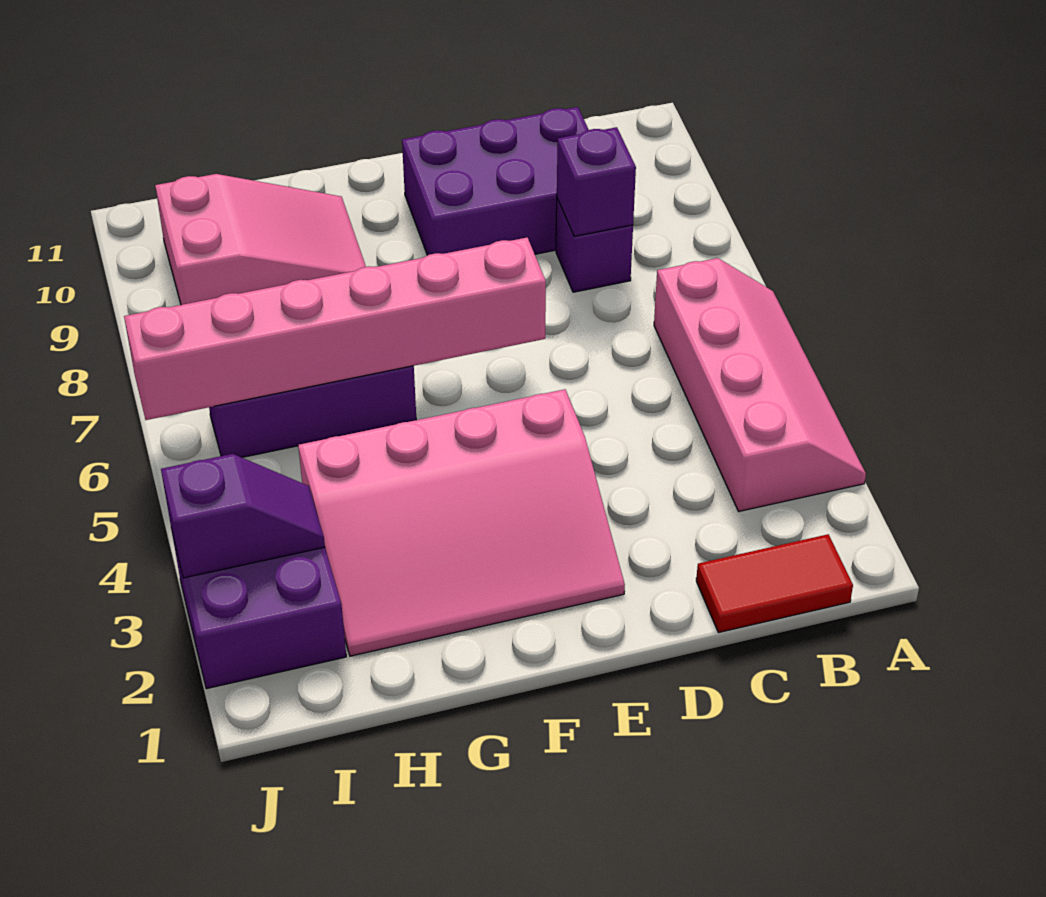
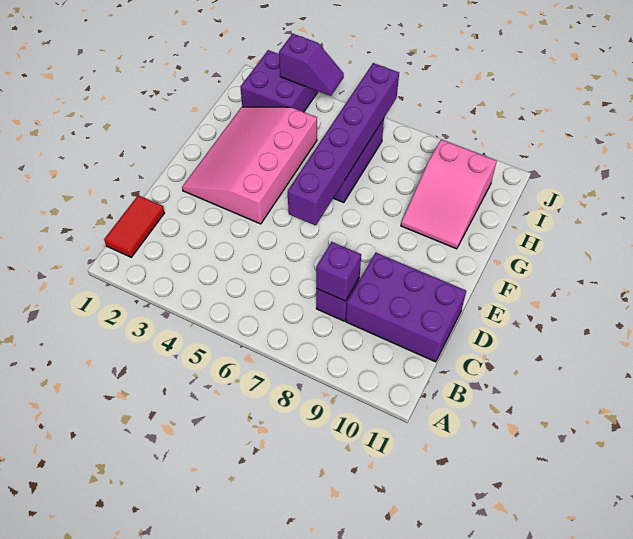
pink slope A3:B6 level 1 top B -> none
purple brick C9:E10 level 1 -> purple brick C9:D11 level 1
pink brick E6:J6 level 2 -> purple brick E6:J6 level 2
purple slope I3:J3 level 2 top J -> purple slope J3:J4 level 2 top 3

